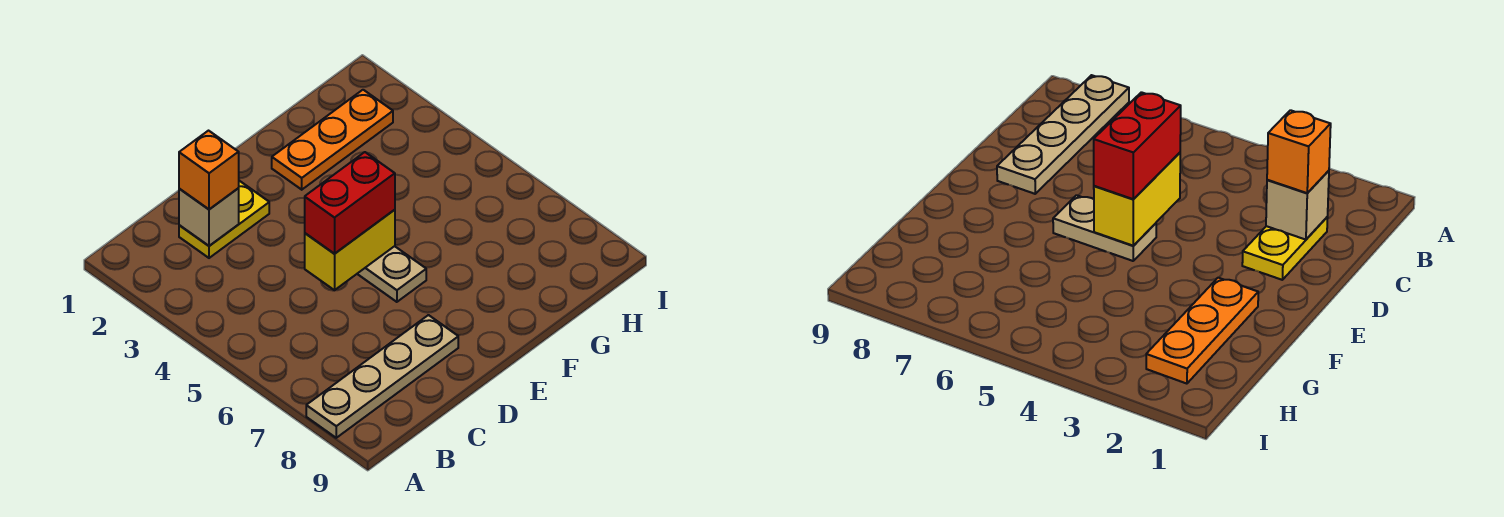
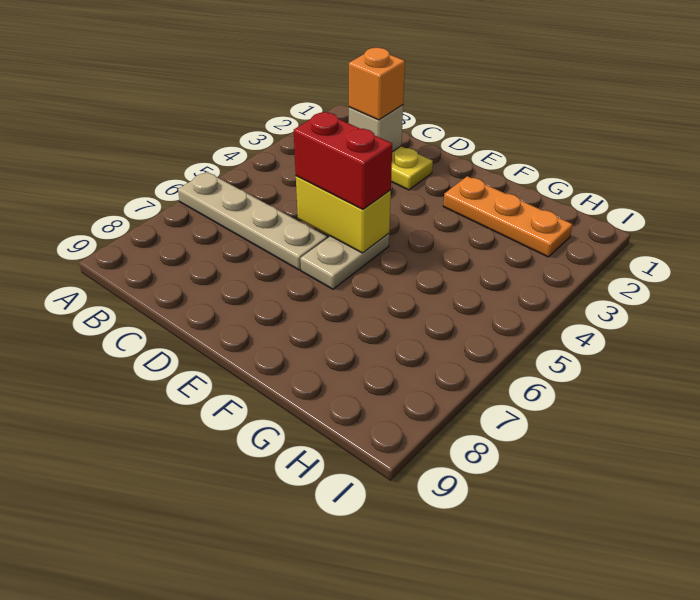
tan plate A8:D8 level 1 -> tan plate A6:D6 level 1

